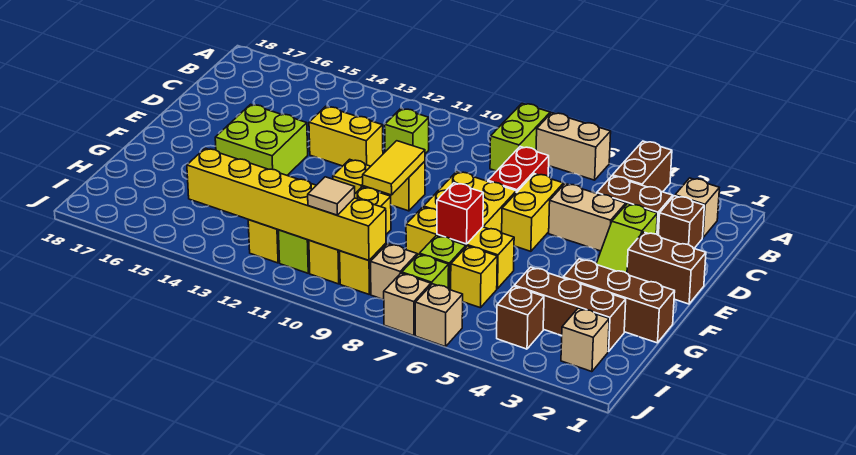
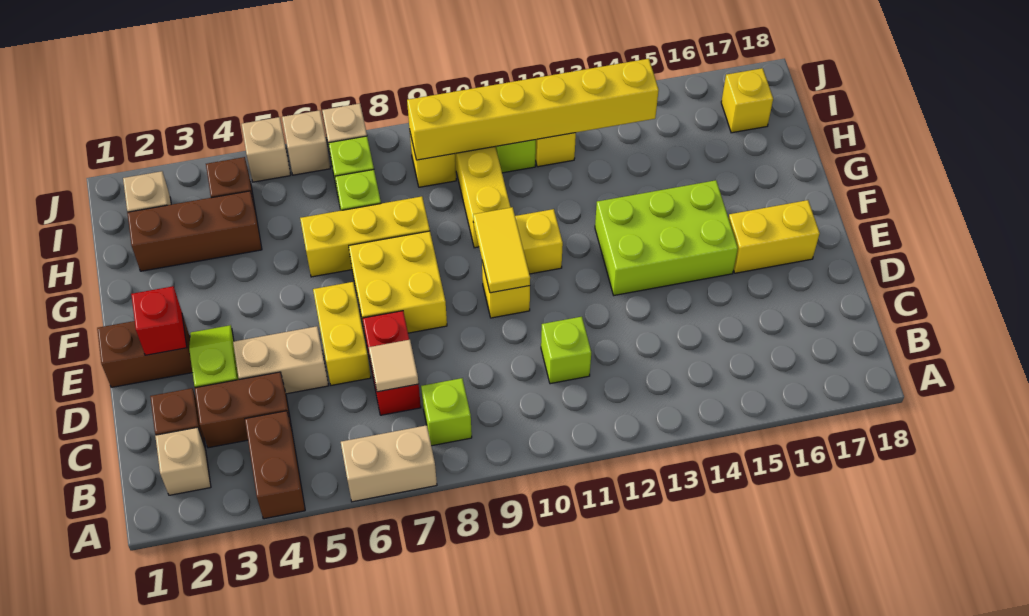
lime brick A8:B8 level 1 -> lime brick B8 level 1
yellow brick D12:D13 level 1 -> yellow brick E16:E17 level 1
lime brick E14:F15 level 1 -> lime brick E13:F15 level 1
brown brick G1:G3 level 1 -> none
red brick G7 level 2 -> red brick E2 level 2
yellow brick H6 level 1 -> yellow brick I17 level 1
tan brick I8 level 1 -> tan brick J5 level 1
tan tile I10 level 3 -> tan tile C7 level 2

